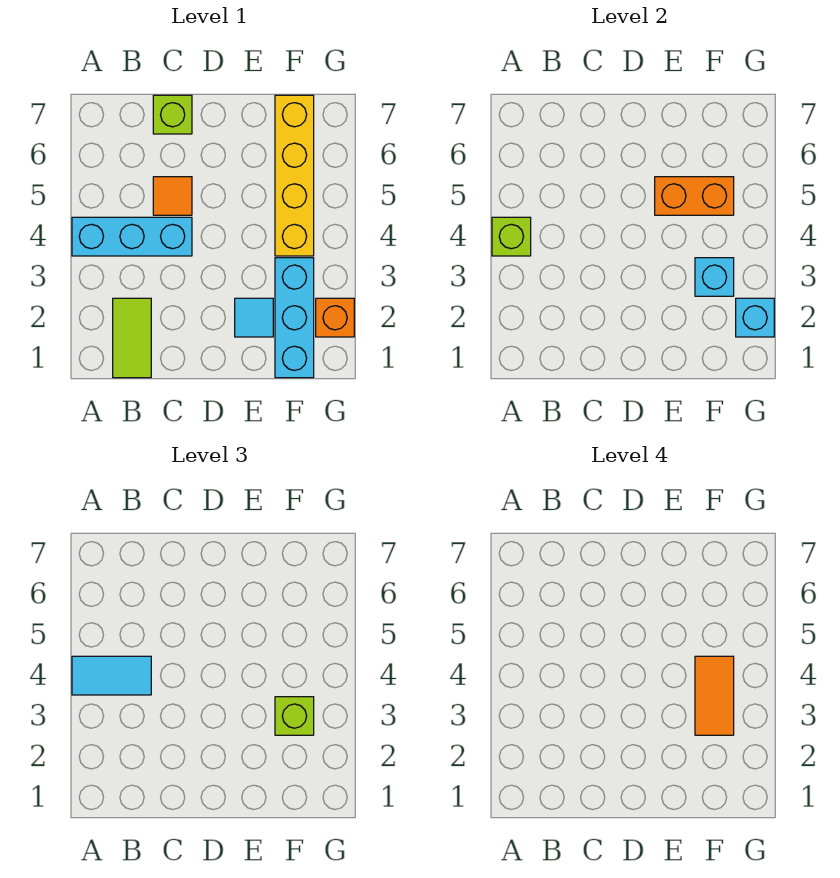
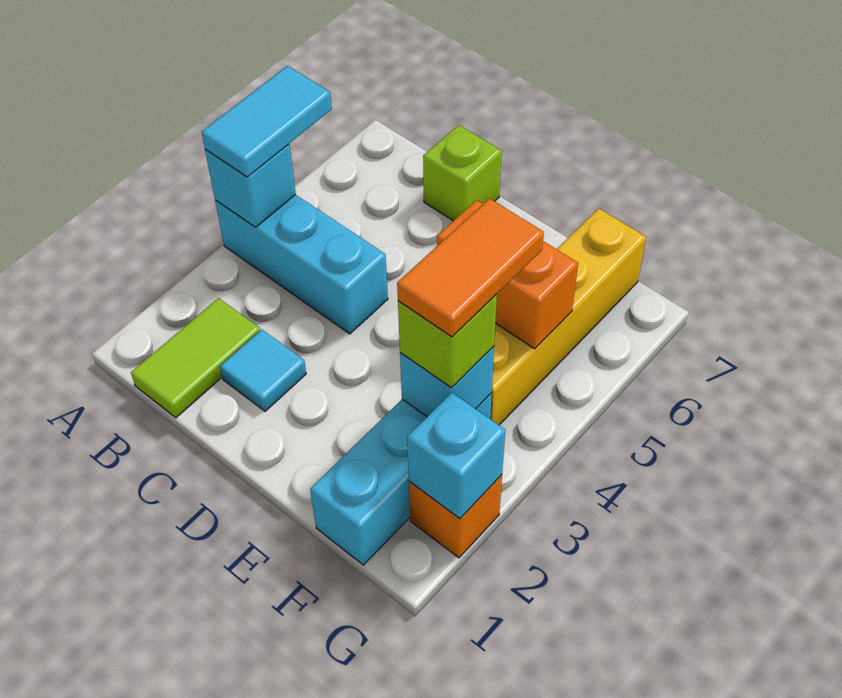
lime brick A4 level 2 -> cyan brick A4 level 2
cyan tile A4:B4 level 3 -> cyan tile A4:A5 level 3
orange tile C5 level 1 -> none
cyan tile E2 level 1 -> cyan tile C2 level 1

